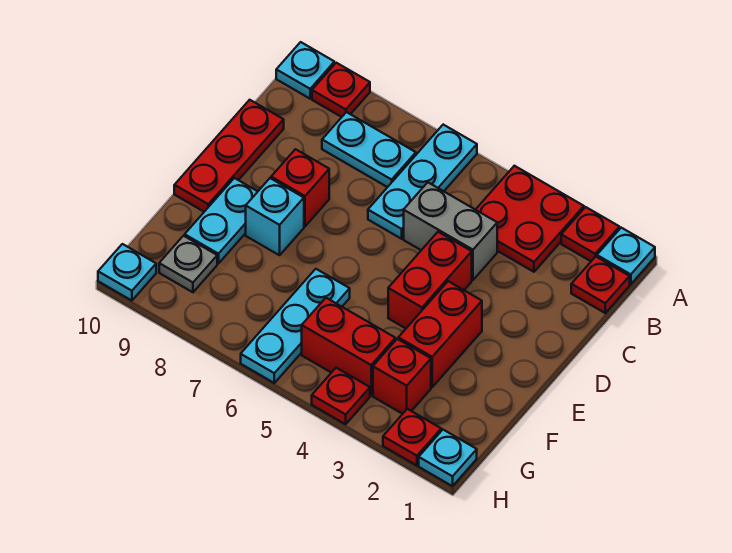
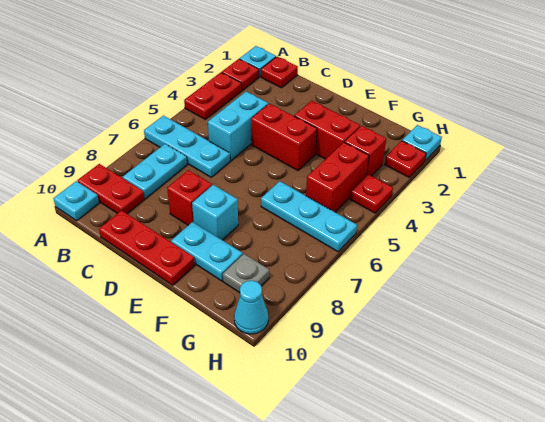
red plate A3:B4 level 1 -> red plate A3:A4 level 1
red plate A9 level 1 -> red plate A9:B9 level 1
grey brick C4:C5 level 1 -> cyan brick C4:C5 level 1
cyan plate H10 level 1 -> cyan cone H10 level 1

